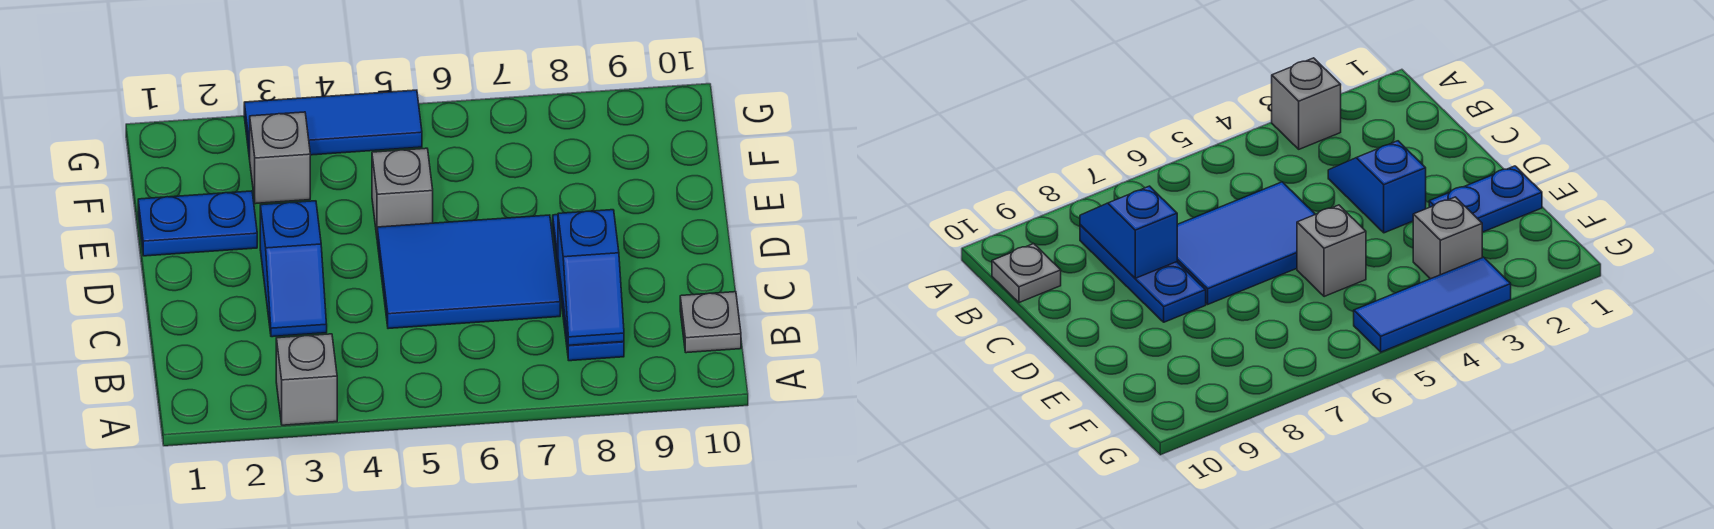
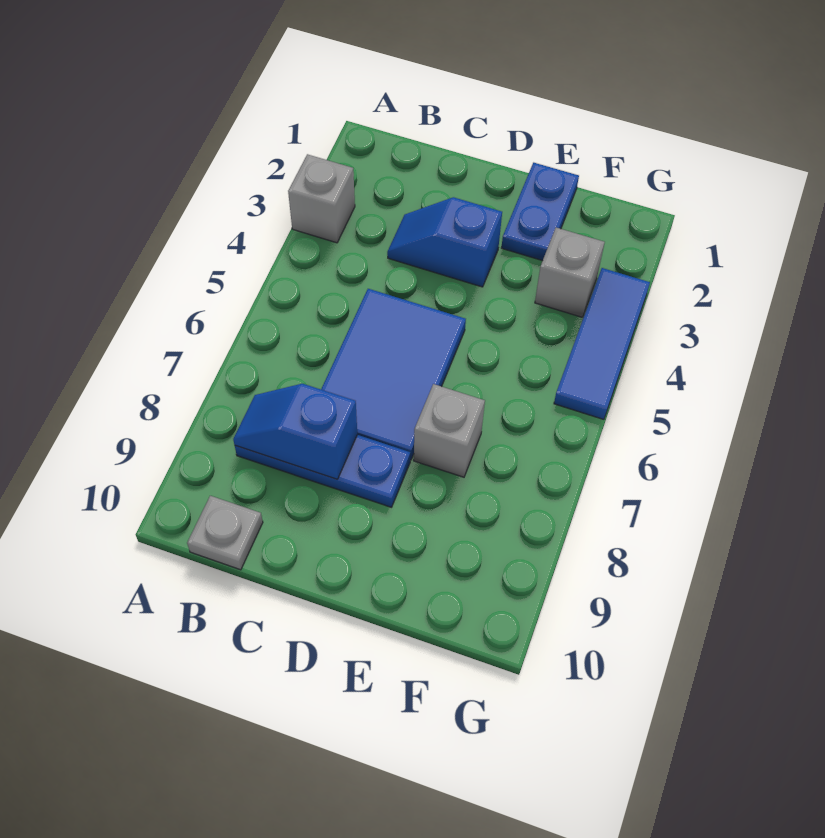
grey brick E5 level 1 -> grey brick E7 level 1

